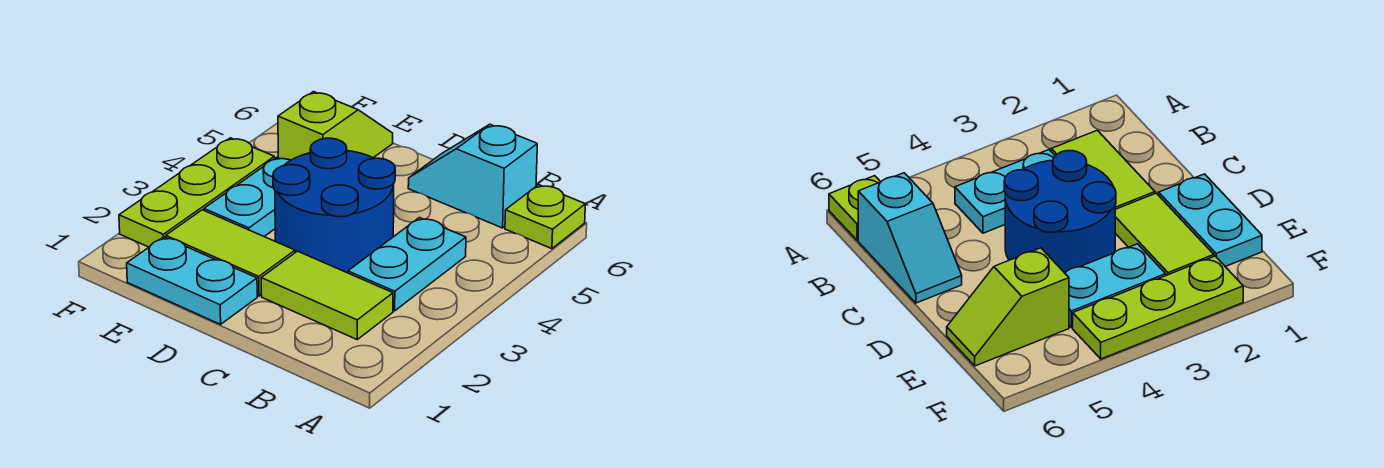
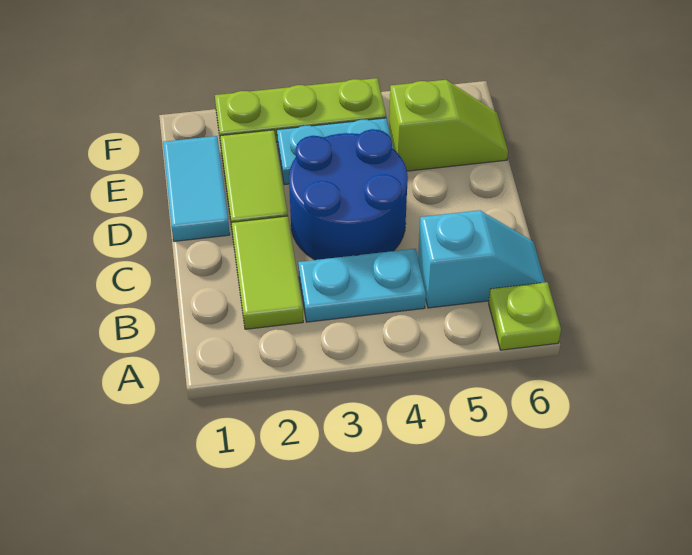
cyan slope B6:C6 level 1 top B -> cyan slope B5:B6 level 1 top 5
cyan plate D1:E1 level 1 -> cyan tile D1:E1 level 1

